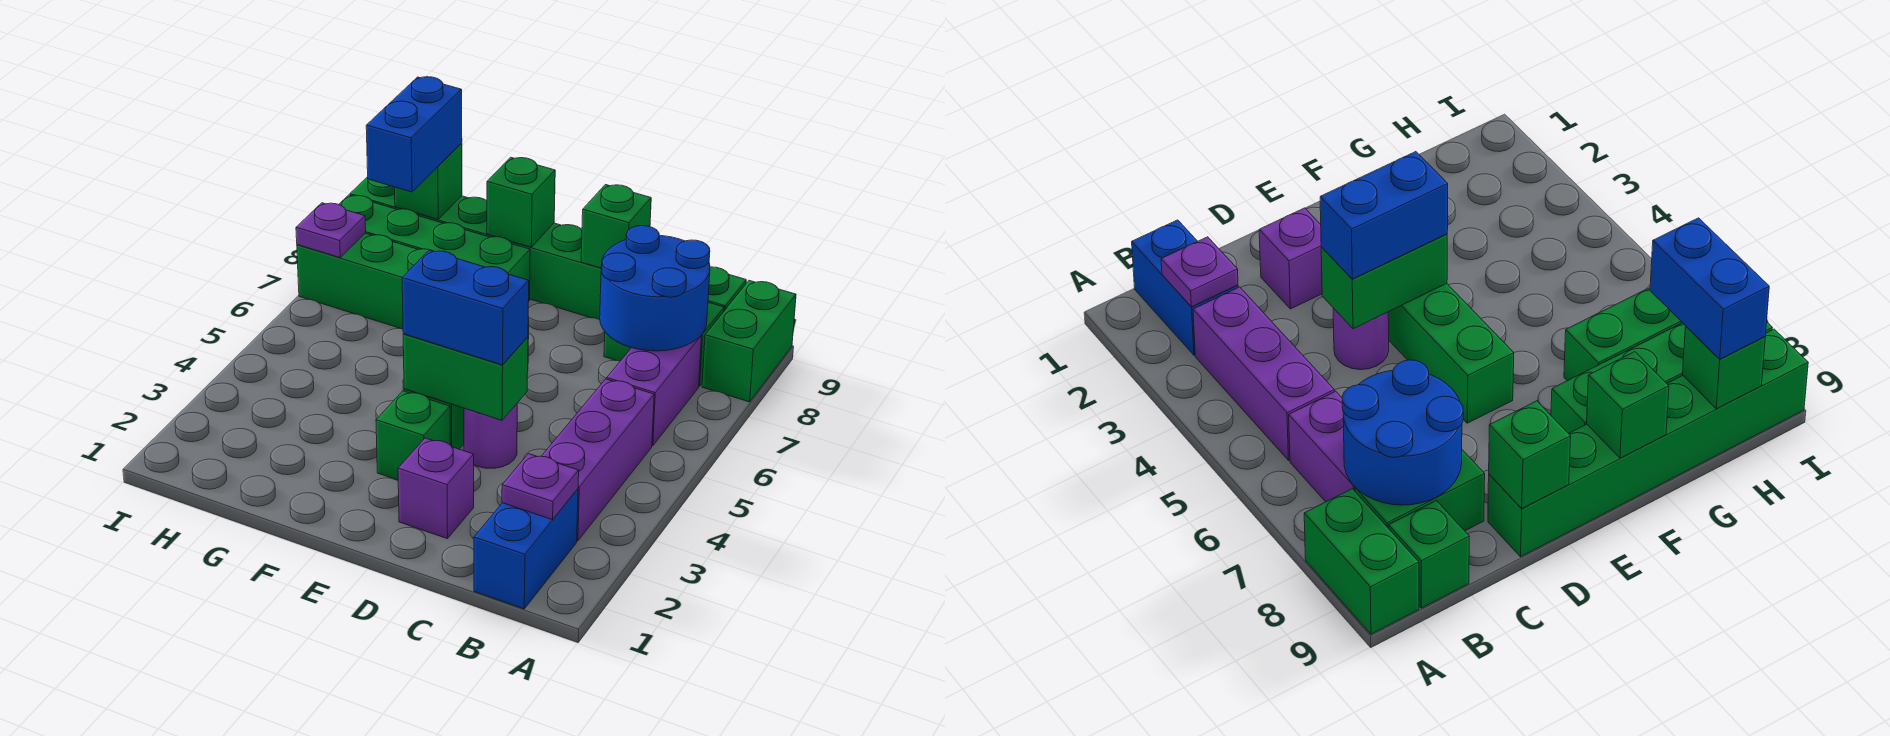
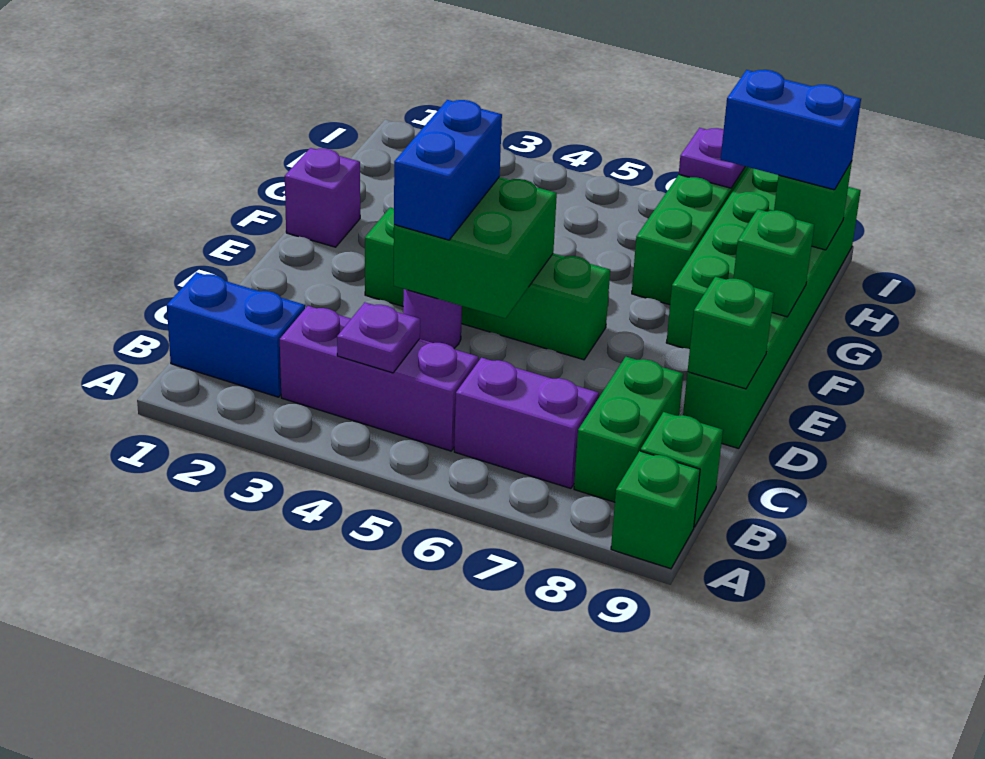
green brick A8:A9 level 1 -> green brick A9 level 1
purple plate B2 level 2 -> purple plate B4 level 2
blue round brick B7:C8 level 2 -> none
purple brick D2 level 1 -> purple brick F1 level 1
green brick D4:E4 level 2 -> green brick D4:E5 level 2

